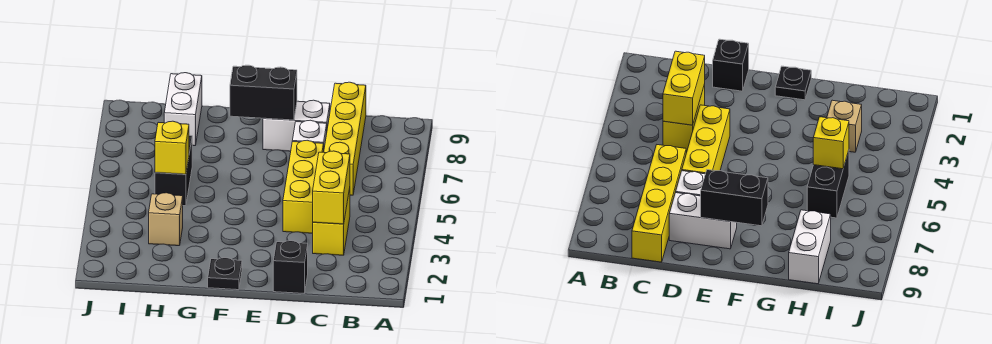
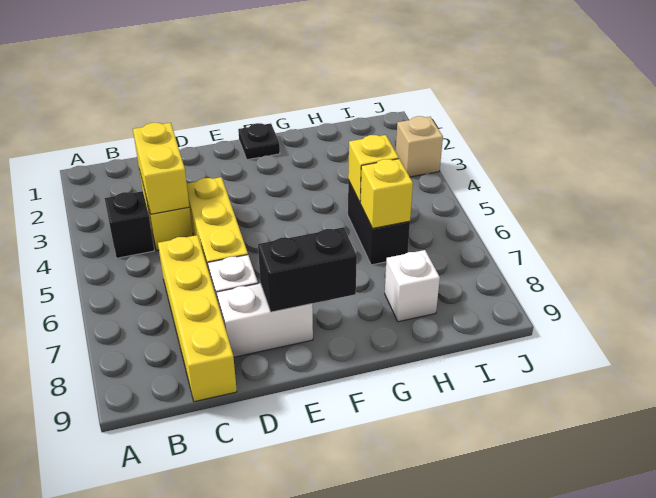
black brick D1 level 1 -> black brick B4 level 1
tan brick H3 level 1 -> tan brick J3 level 1
none -> yellow brick H6 level 2
white brick H8:H9 level 1 -> white brick H8 level 1

